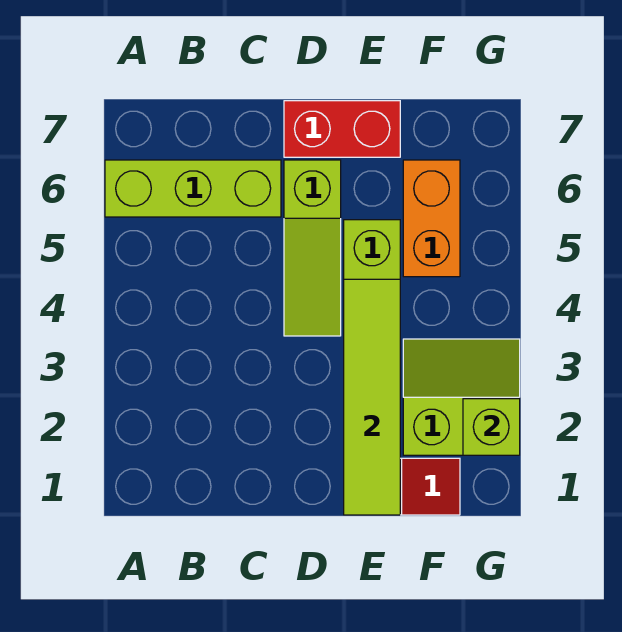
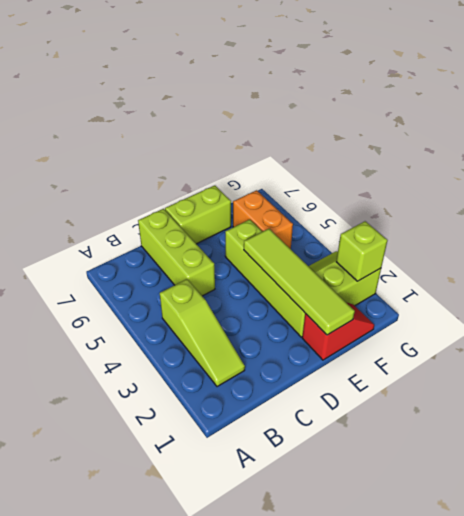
lime brick A6:C6 level 1 -> lime brick C5:C7 level 1
lime slope D4:D6 level 1 top 6 -> lime slope B2:B4 level 1 top 4
red brick D7:E7 level 1 -> lime brick D7:E7 level 1

